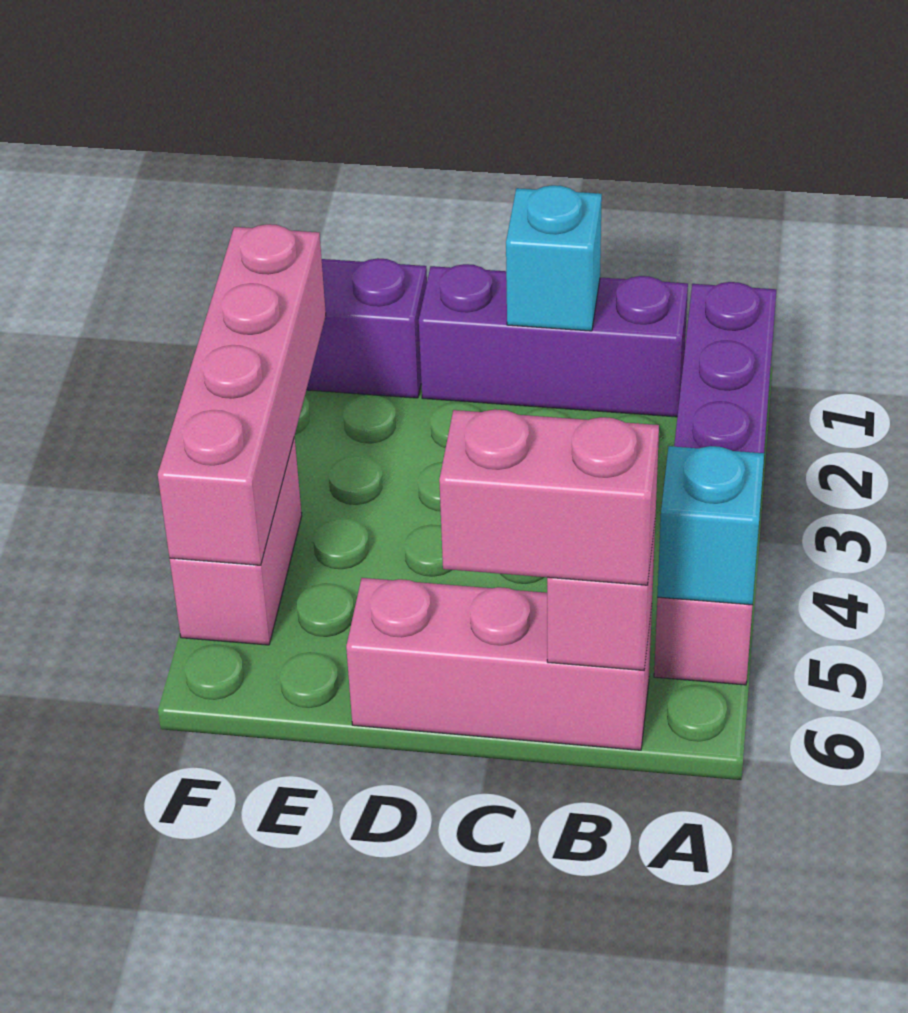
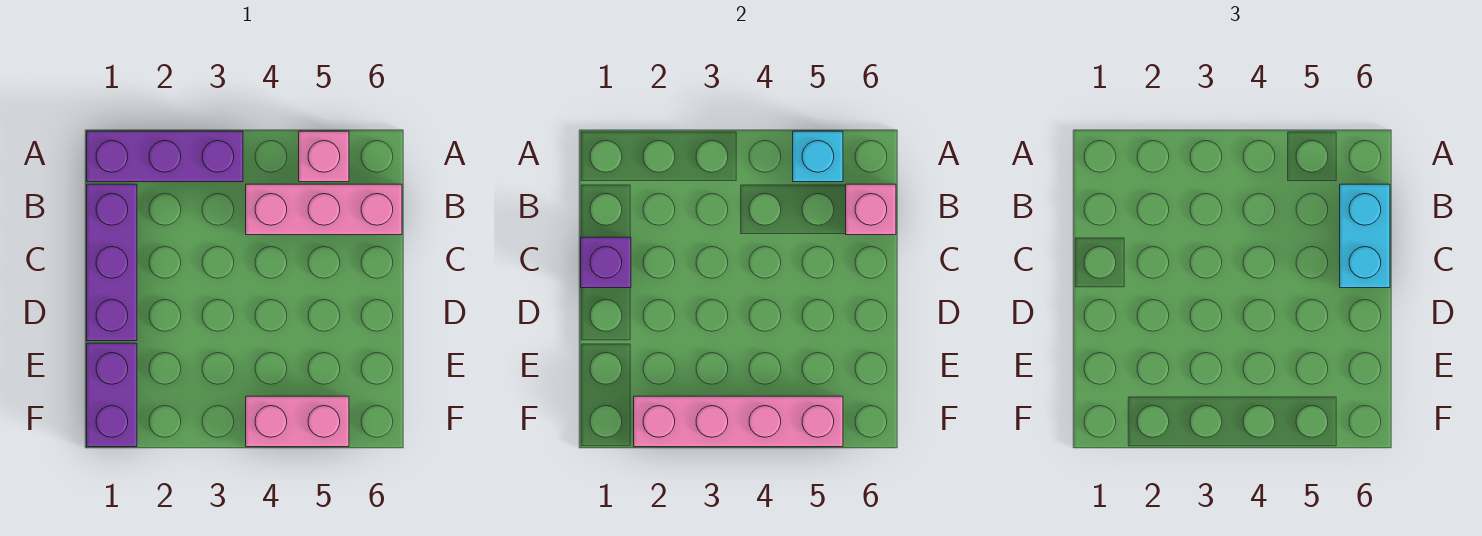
pink brick B6:D6 level 1 -> pink brick B4:B6 level 1
pink brick B6:C6 level 3 -> cyan brick B6:C6 level 3
cyan brick C1 level 2 -> purple brick C1 level 2

